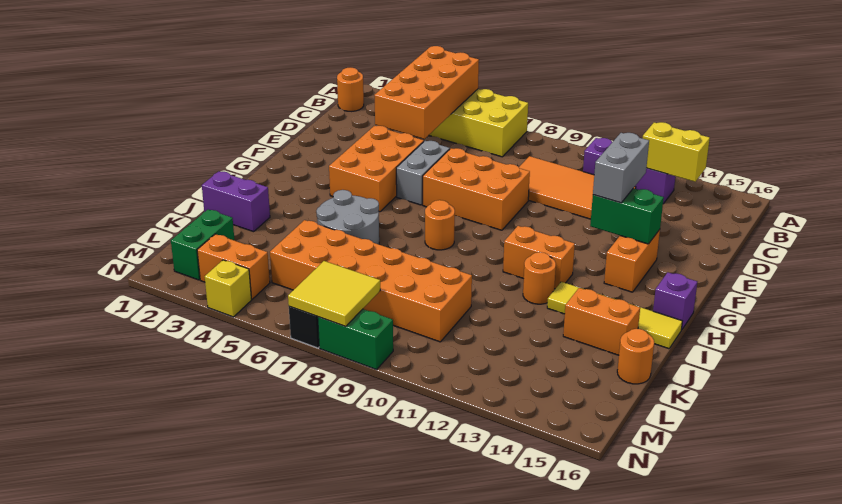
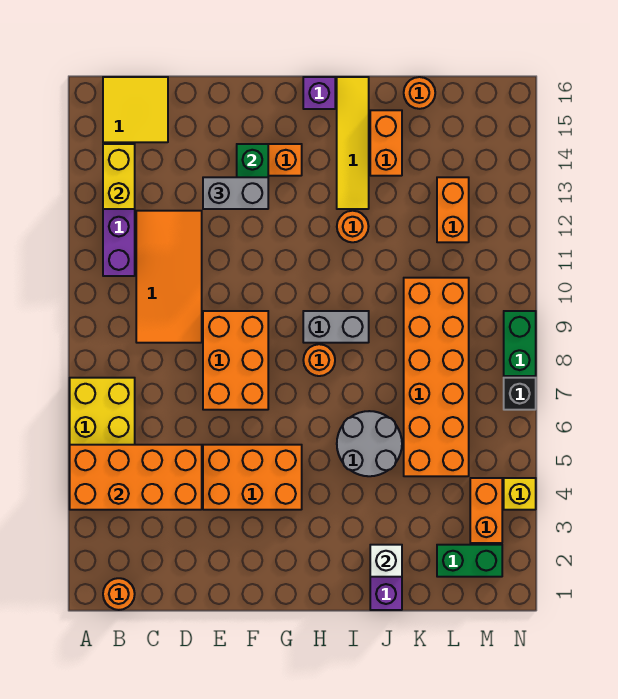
grey brick E6:F6 level 1 -> grey brick H9:I9 level 1
orange brick H11:H12 level 1 -> orange brick L12:L13 level 1
none -> white brick J2 level 2
yellow tile M7:N8 level 2 -> yellow tile B15:C16 level 1

